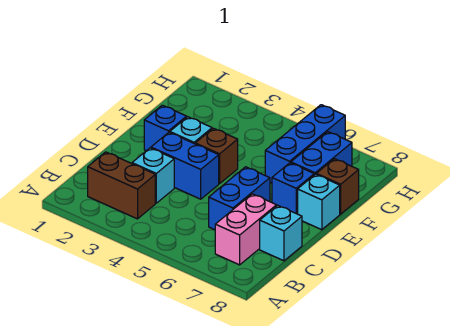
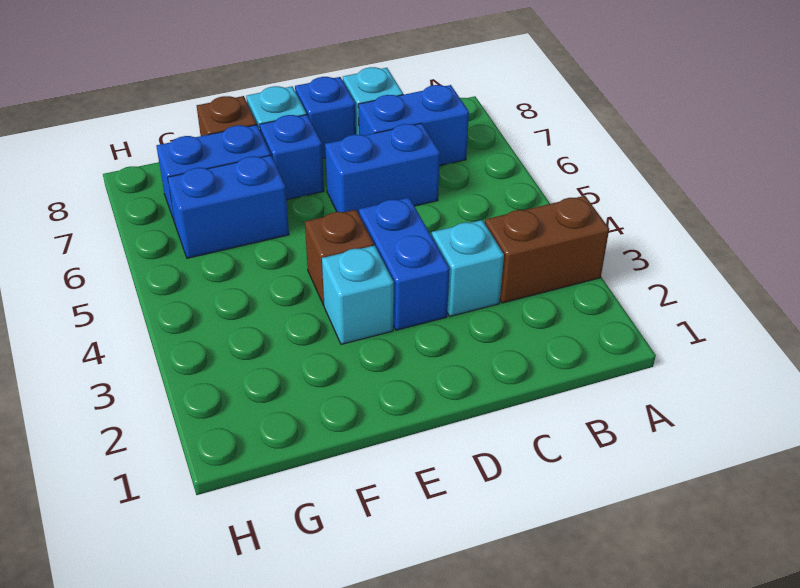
brown brick B2:B3 level 1 -> brown brick A3:B3 level 1
pink brick B7:C7 level 1 -> blue brick B7:C7 level 1
blue brick E2 level 1 -> blue brick D8 level 1
blue brick F6:H6 level 1 -> blue brick F6:G6 level 1

